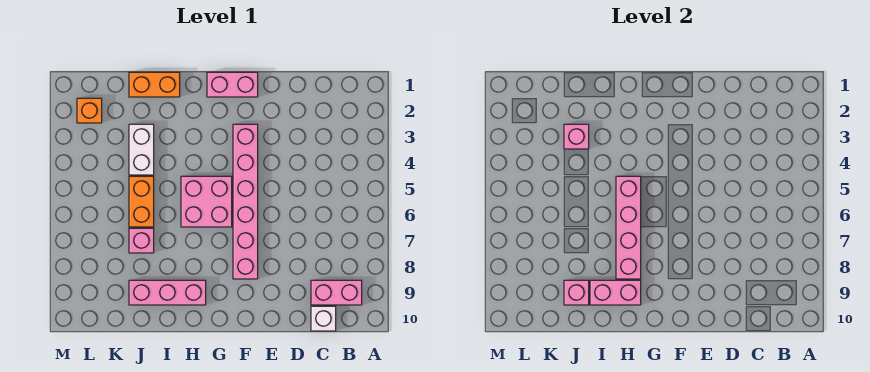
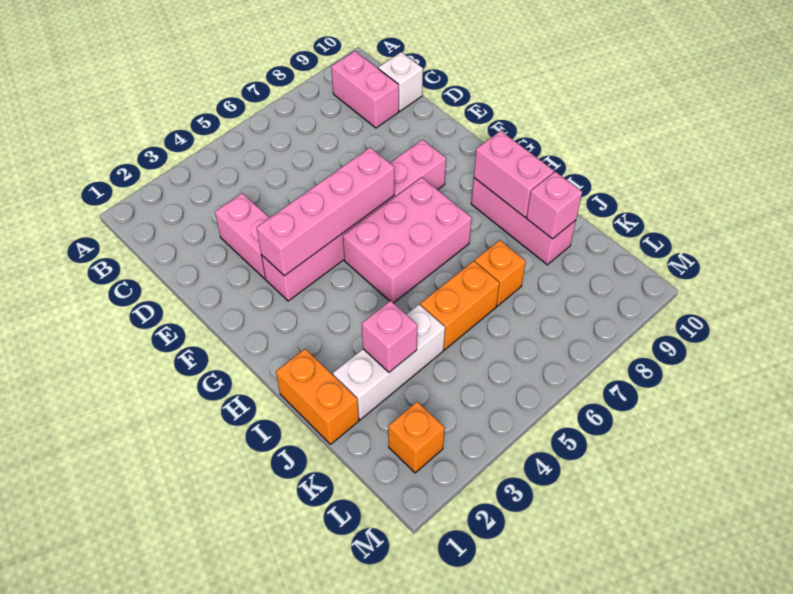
pink brick F1:G1 level 1 -> pink brick D3:E3 level 1
pink brick G5:H6 level 1 -> pink brick G5:H7 level 1
pink brick H5:H8 level 2 -> pink brick F3:F6 level 2
white brick J3:J4 level 1 -> white brick J2:J4 level 1
pink brick J7 level 1 -> orange brick J7 level 1

